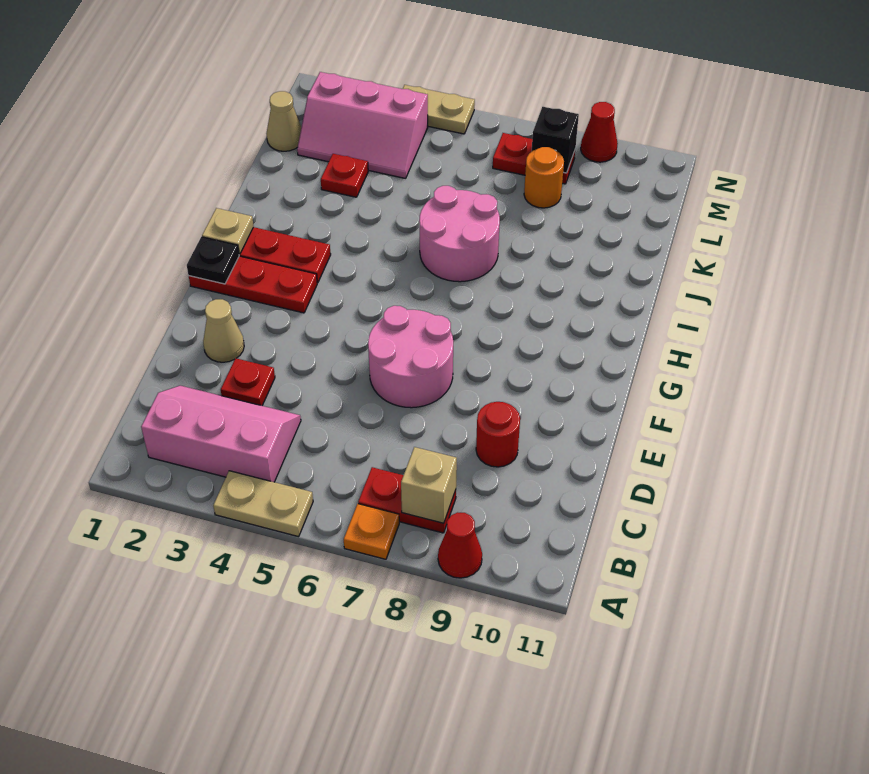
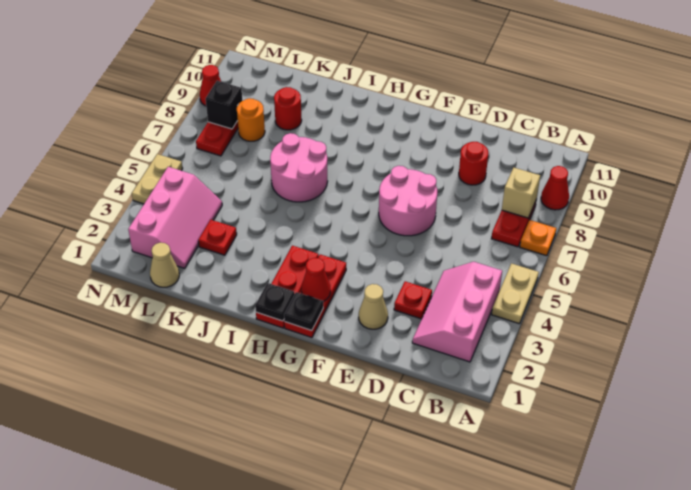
none -> red cone G2 level 2
tan plate H1 level 2 -> black plate H1 level 2
none -> red round brick K9 level 1

